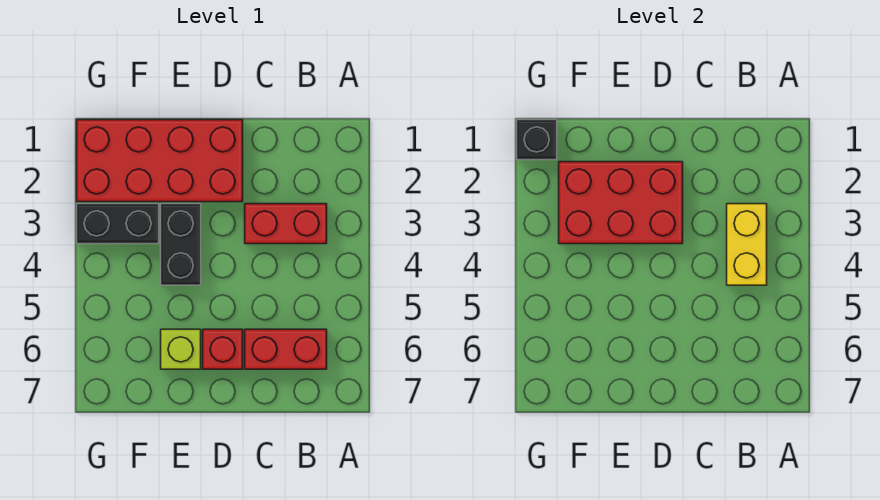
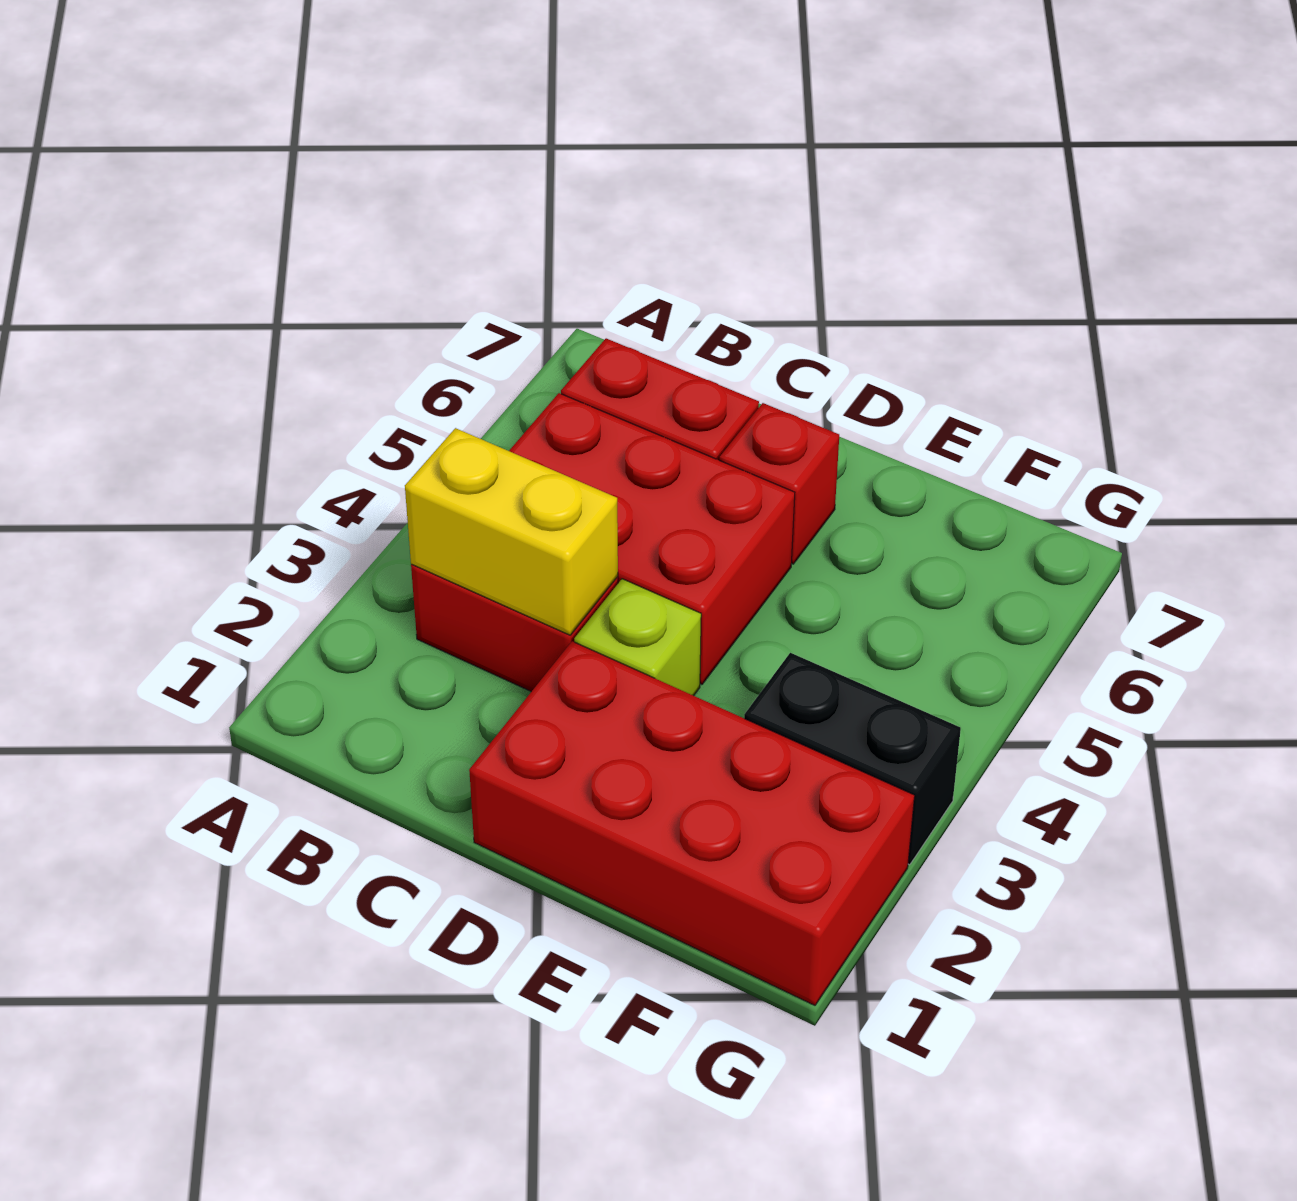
yellow brick B3:B4 level 2 -> yellow brick B3:C3 level 2
red brick D2:F3 level 2 -> red brick B4:D5 level 1
black brick E3:E4 level 1 -> none
lime brick E6 level 1 -> lime brick D3 level 1
black brick G1 level 2 -> none

